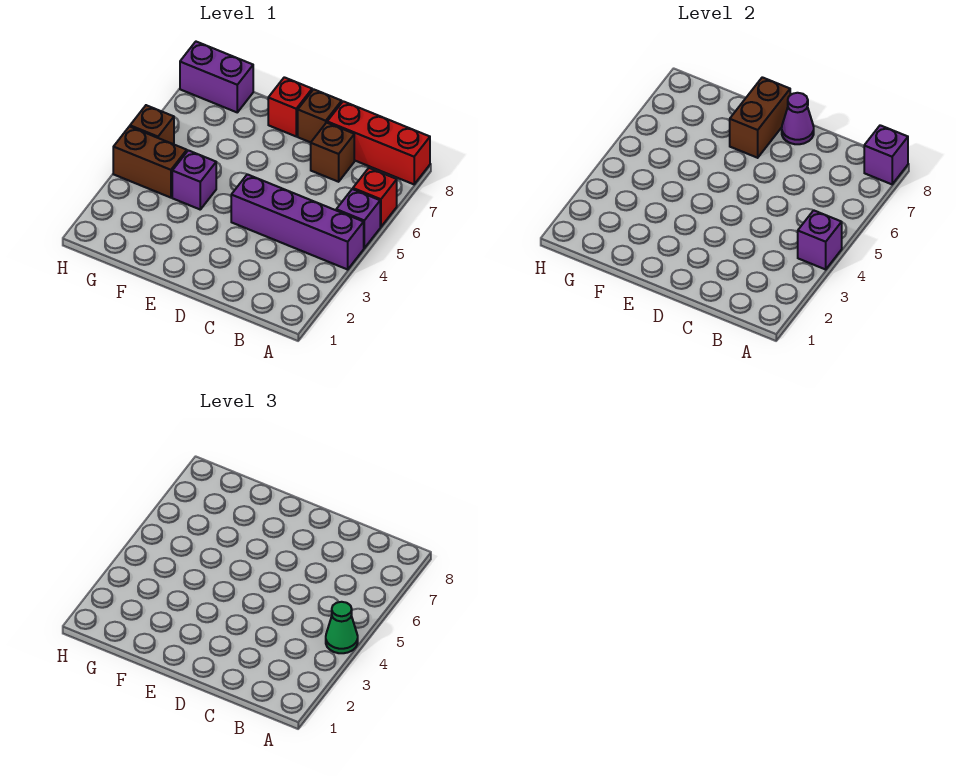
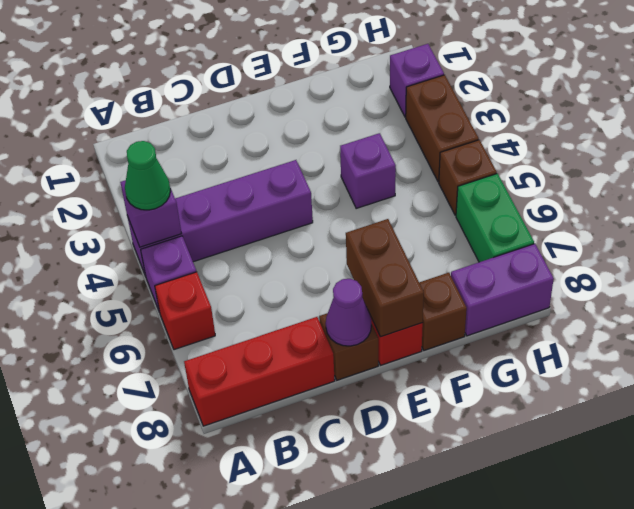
purple brick A8 level 2 -> purple brick H2 level 1
brown brick C7 level 1 -> brown brick F8 level 1
brown brick G4:H4 level 1 -> brown brick H3:H4 level 1
none -> green brick H6:H7 level 1

